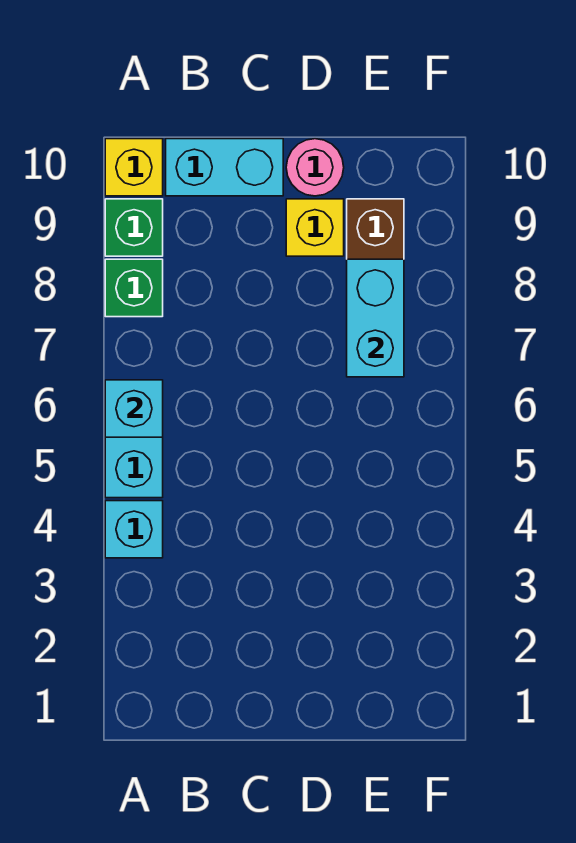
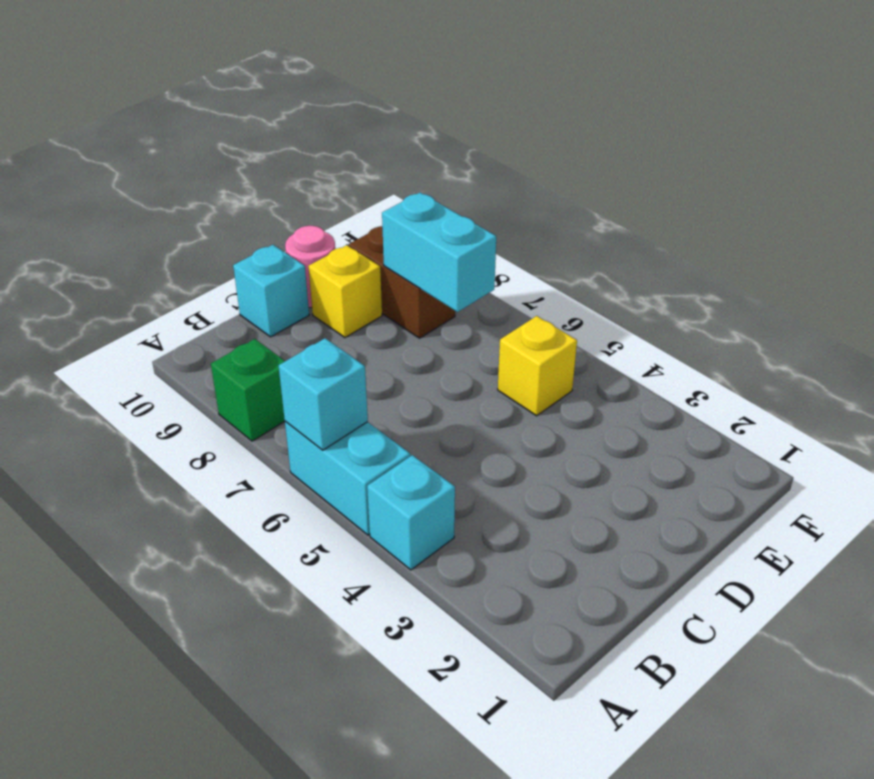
green brick A9 level 1 -> none
yellow brick A10 level 1 -> yellow brick E5 level 1
cyan brick B10:C10 level 1 -> cyan brick C10 level 1

